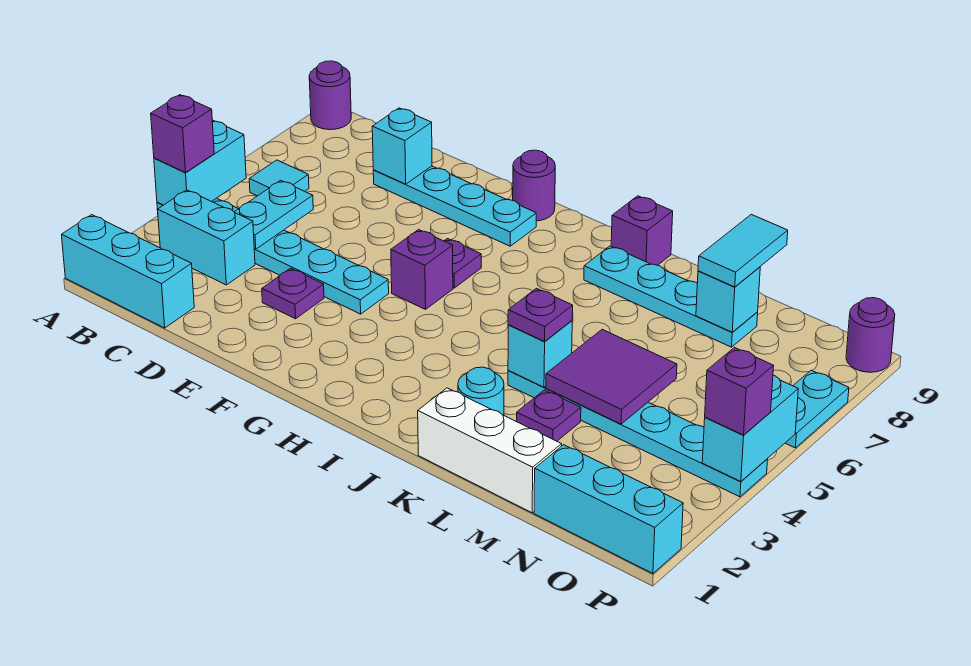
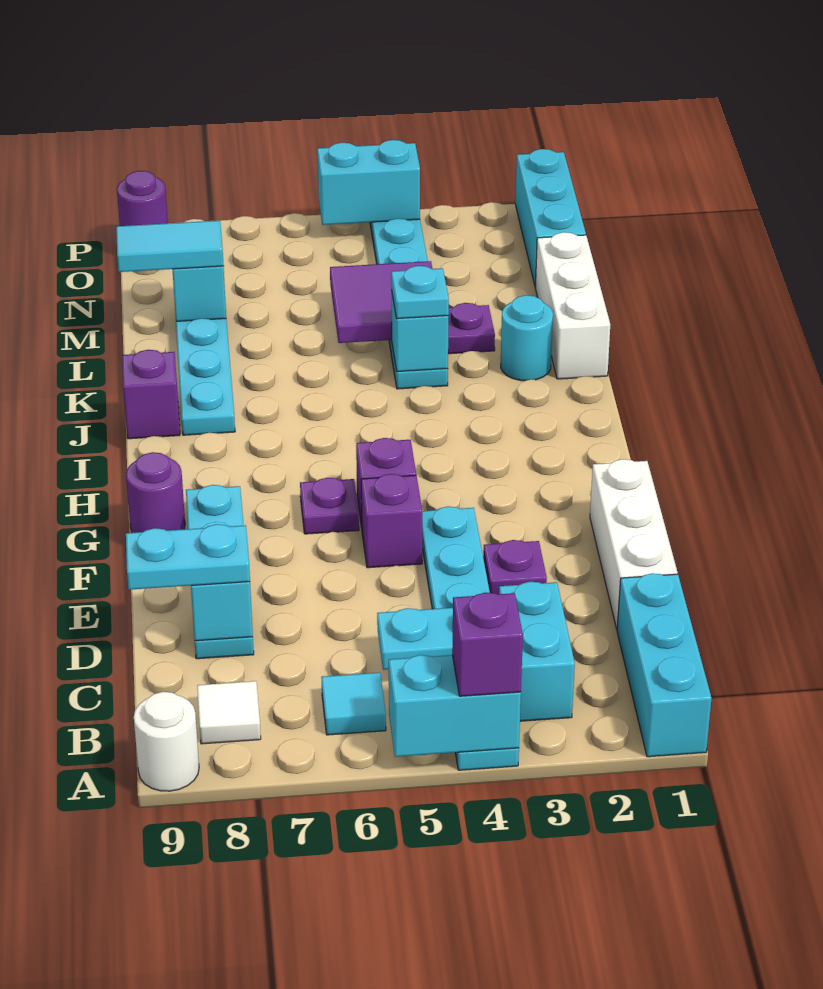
purple round brick A9 level 1 -> white round brick A9 level 1
none -> white tile B8 level 1
none -> white brick D1:F1 level 1
purple plate K4 level 3 -> cyan plate K4 level 3
purple brick P4 level 3 -> purple brick F5 level 1
cyan plate P6:P7 level 1 -> cyan plate D8:D9 level 3

